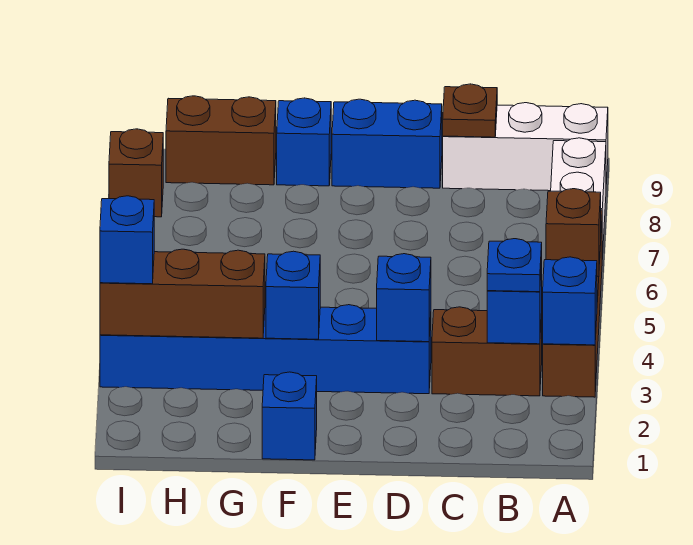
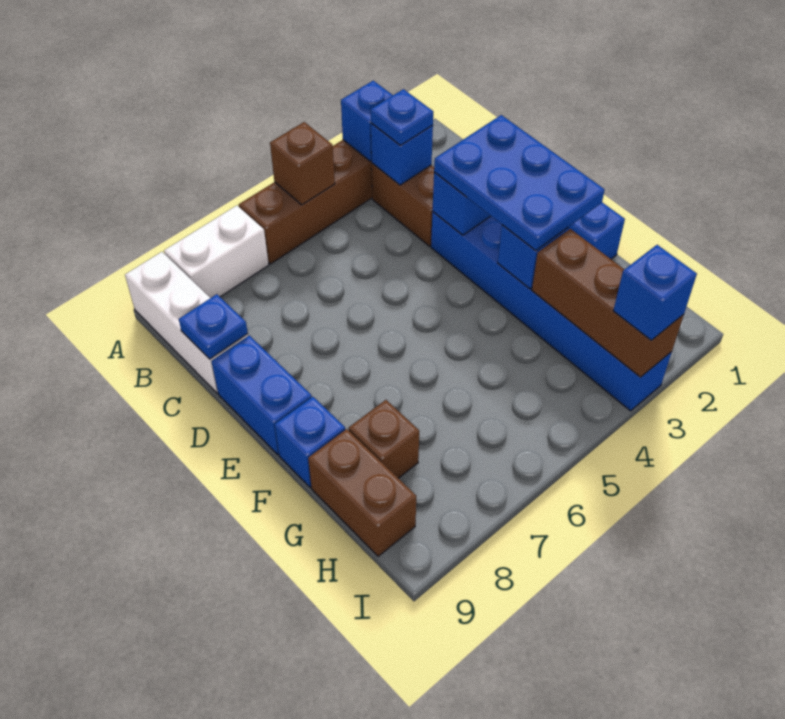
brown plate C9 level 2 -> blue plate C9 level 2
none -> blue plate D2:F3 level 3
brown brick I8 level 1 -> brown brick G8 level 1

